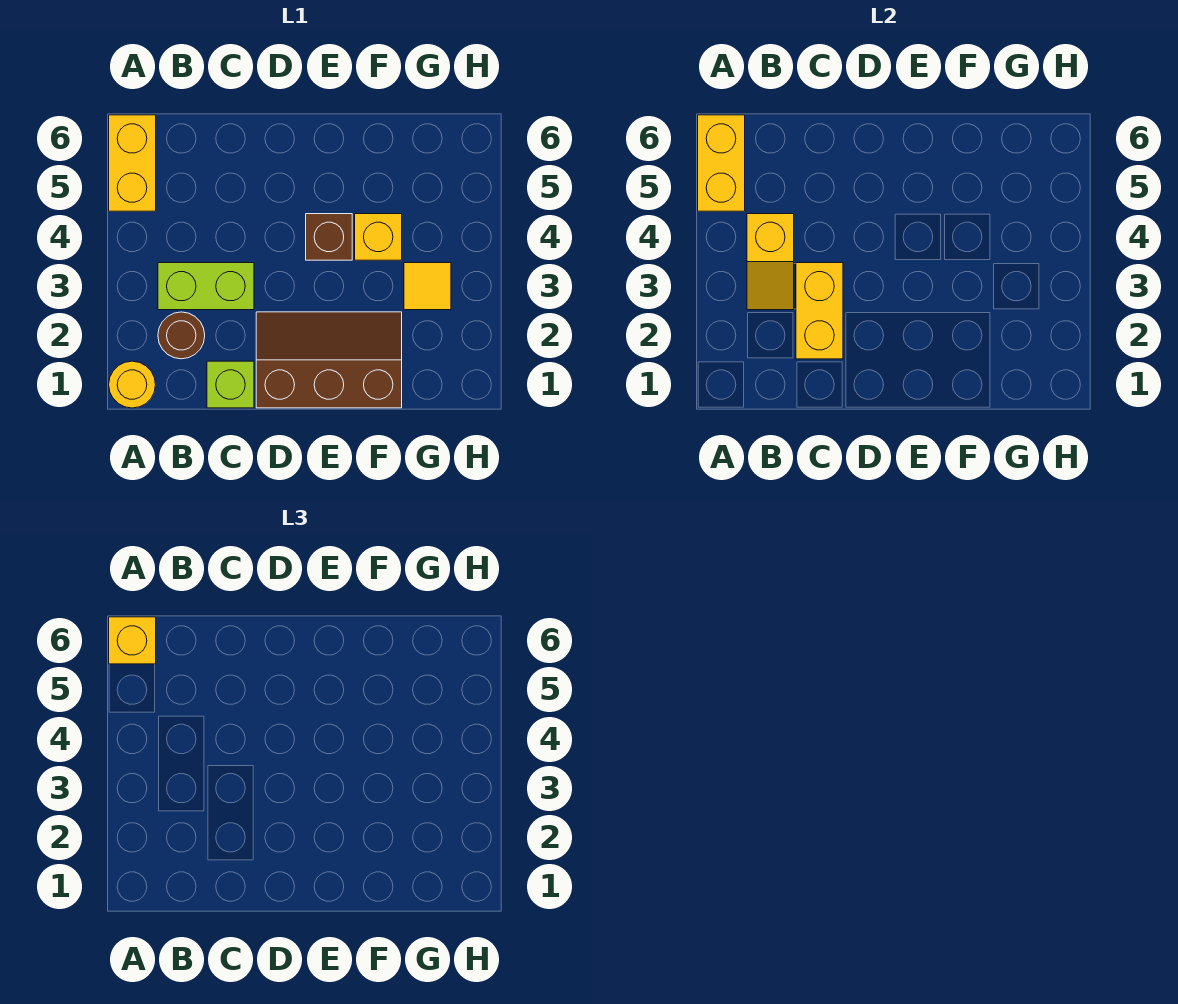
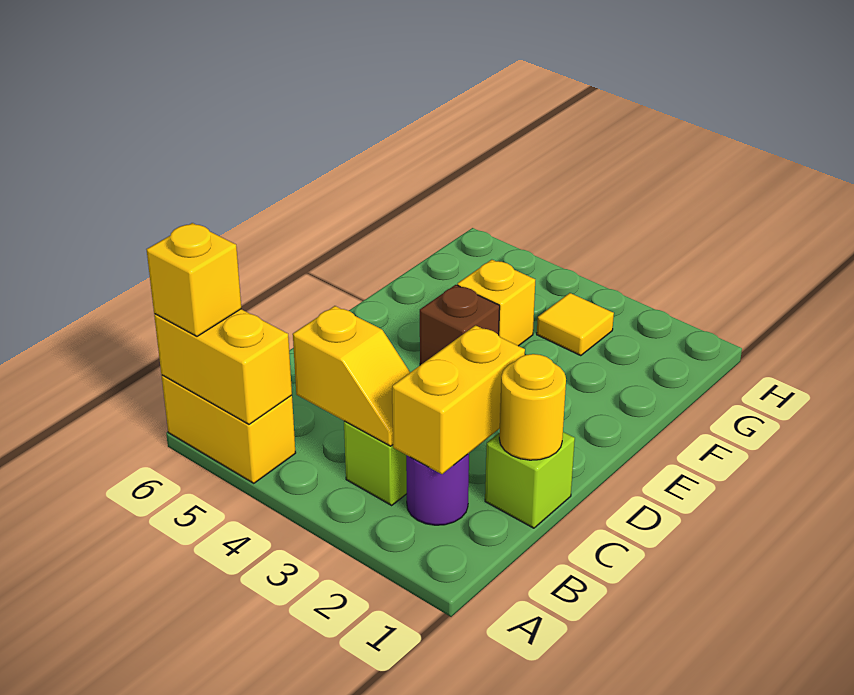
yellow round brick A1 level 1 -> yellow round brick C1 level 2
brown round brick B2 level 1 -> purple round brick B2 level 1
yellow brick C2:C3 level 2 -> yellow brick B2:C2 level 2
brown slope D1:F2 level 1 top 1 -> none

